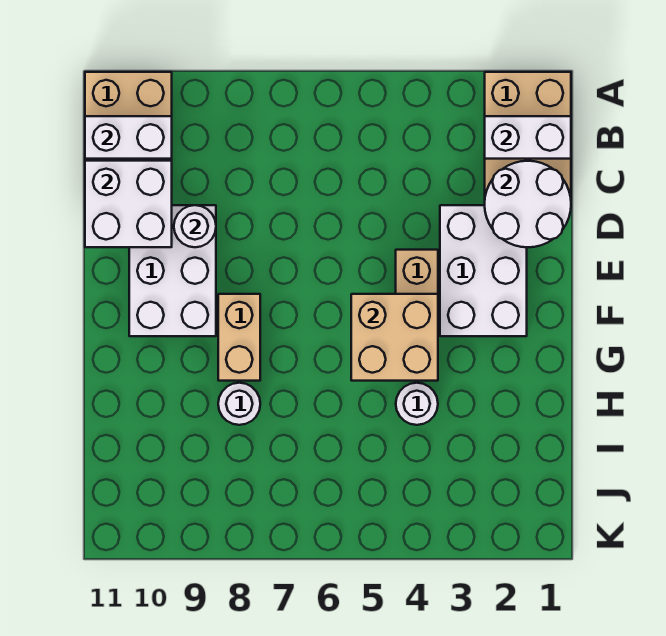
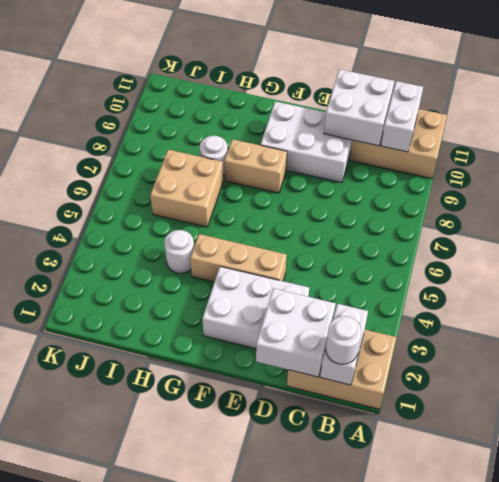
white round brick C1:D2 level 2 -> white brick C1:D2 level 2
white round brick D9 level 2 -> white round brick B1 level 3
tan brick F4:G5 level 2 -> tan brick H6:I7 level 1

